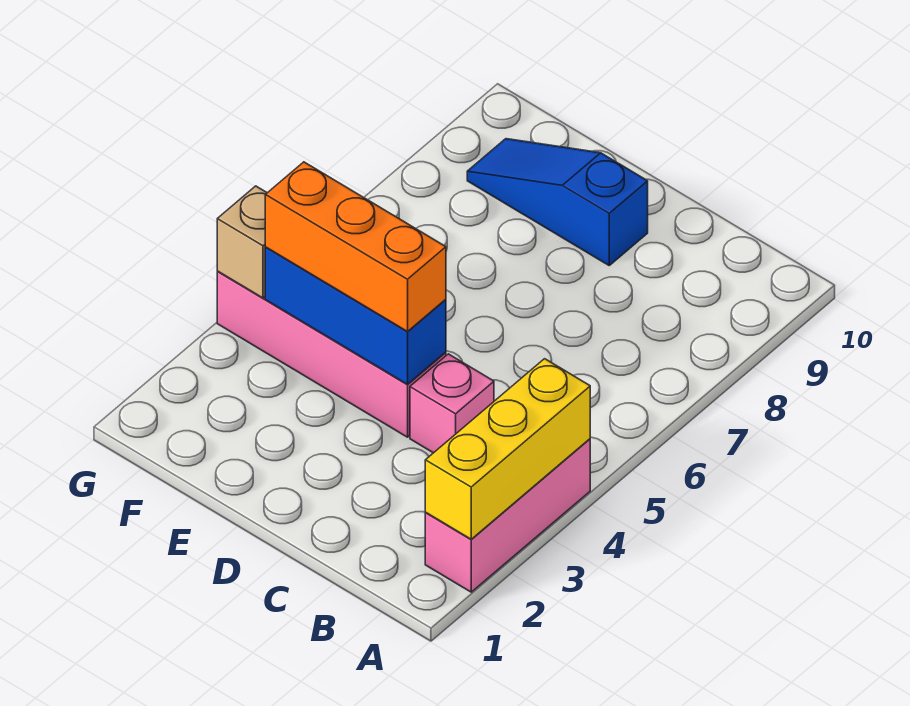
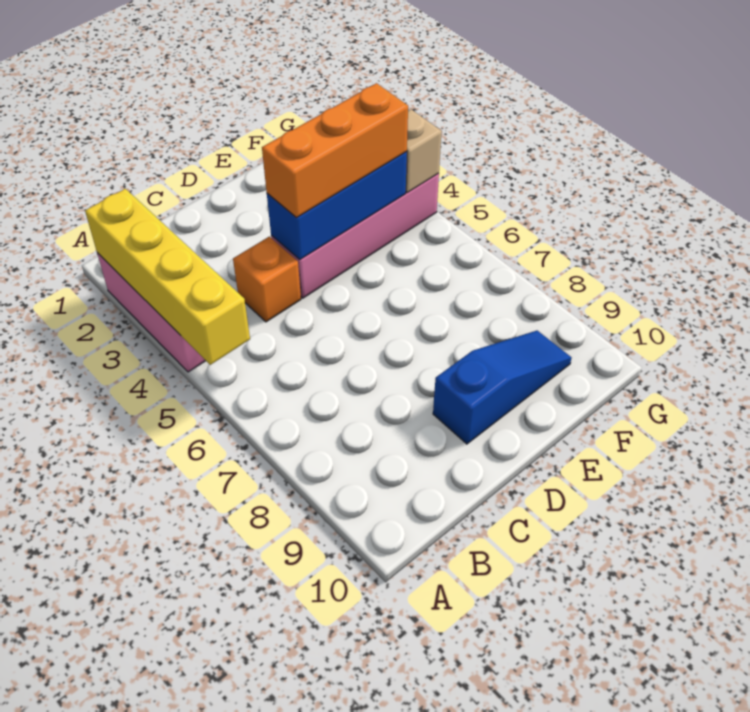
yellow brick A2:A4 level 2 -> yellow brick A2:A5 level 2
pink brick C4 level 1 -> orange brick C4 level 1

